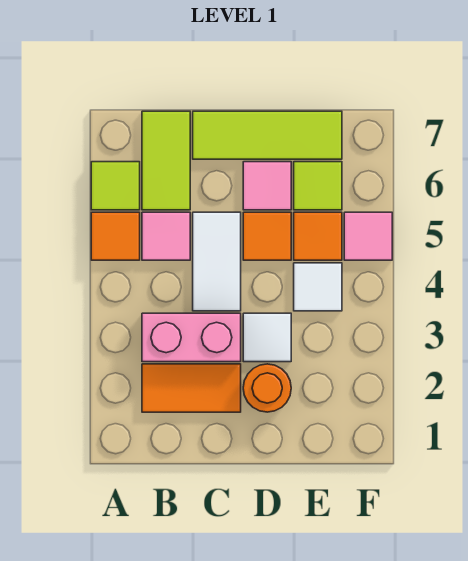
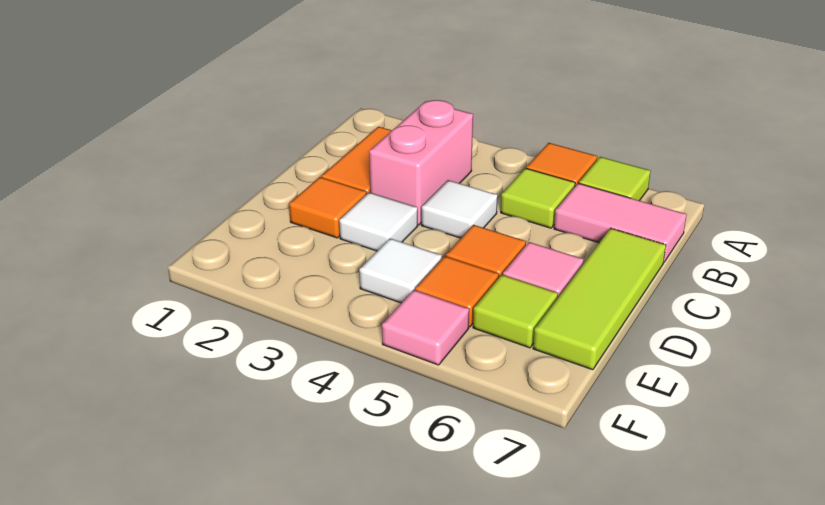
pink tile B5 level 1 -> lime tile B5 level 1
lime tile B6:B7 level 1 -> pink tile B6:B7 level 1
white tile C4:C5 level 1 -> white tile C4 level 1
orange round brick D2 level 1 -> orange tile D2 level 1

